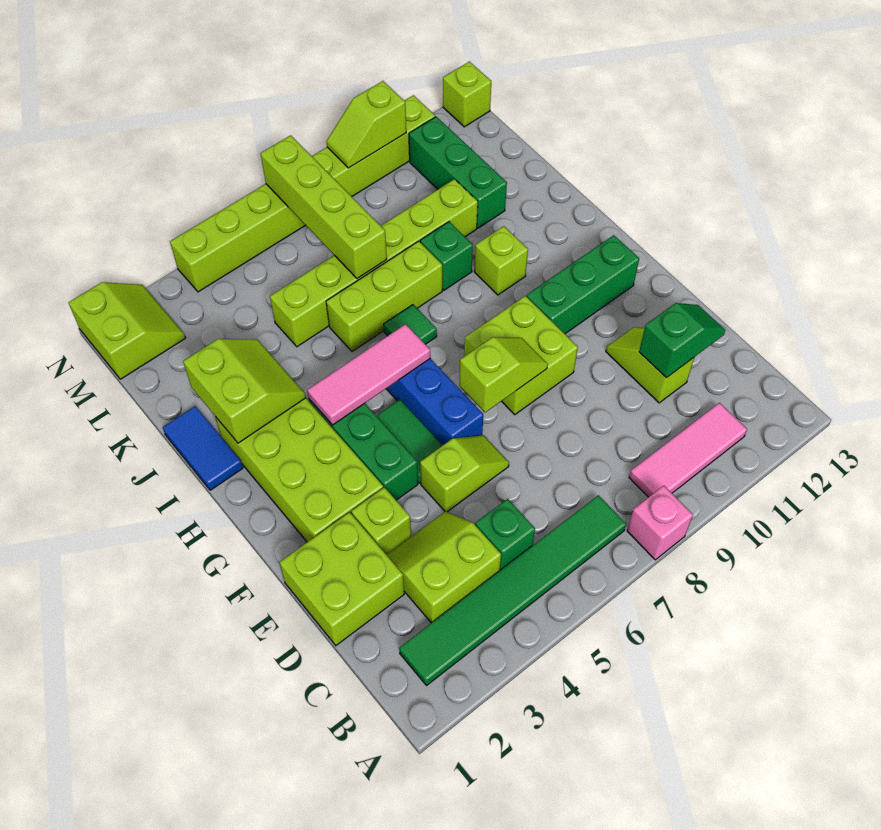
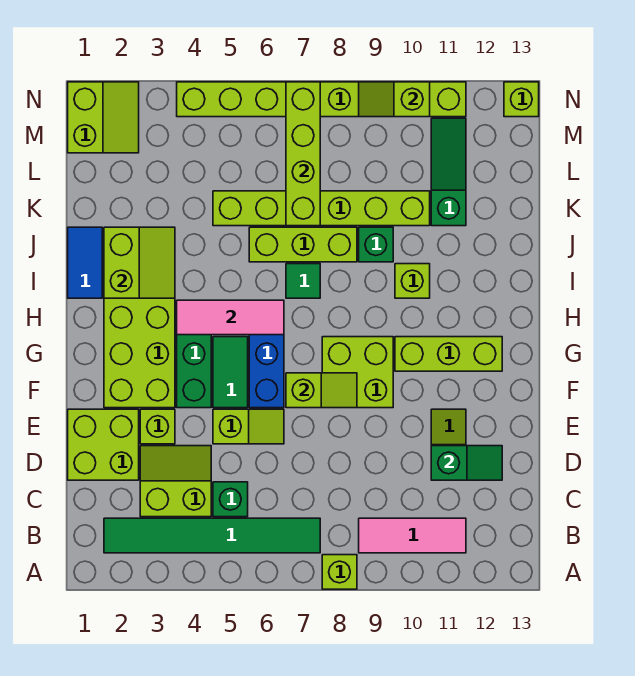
pink brick A8 level 1 -> lime brick A8 level 1
green brick G10:G12 level 1 -> lime brick G10:G12 level 1
green brick K11:M11 level 1 -> green slope K11:M11 level 1 top K

